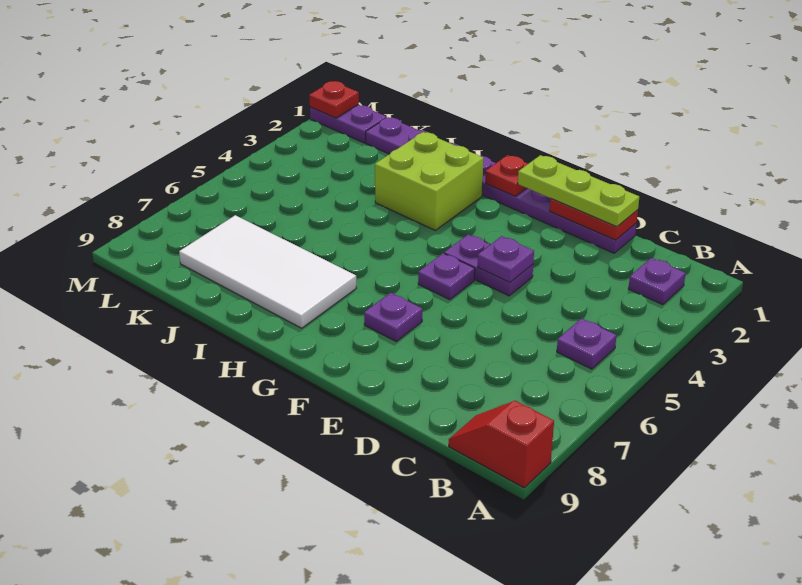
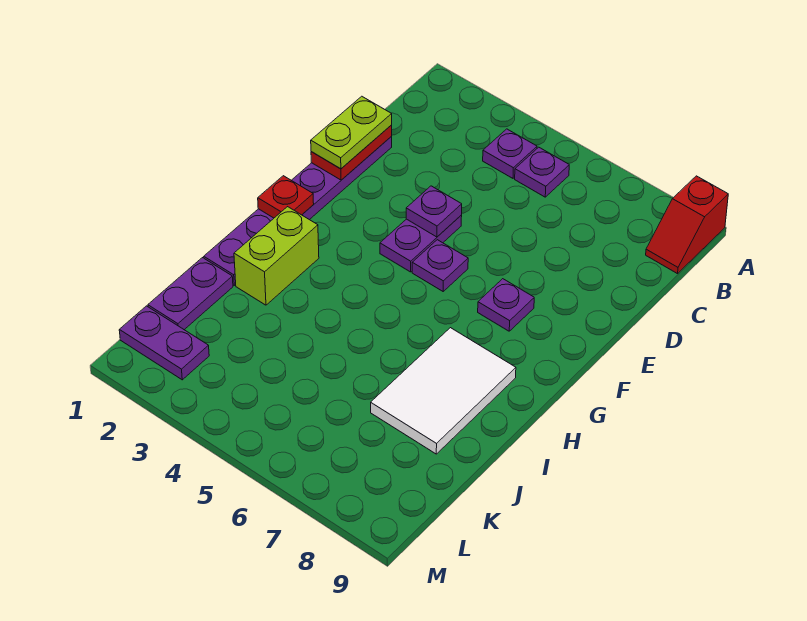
purple plate B2 level 1 -> purple plate B4 level 1
lime plate D1:F1 level 3 -> lime plate D1:E1 level 3
lime brick H2:I3 level 1 -> lime brick H2:I2 level 1
white tile H7:K8 level 1 -> white tile H7:J8 level 1
purple plate L1:M1 level 1 -> purple plate L1:L2 level 1
red plate M1 level 2 -> none

